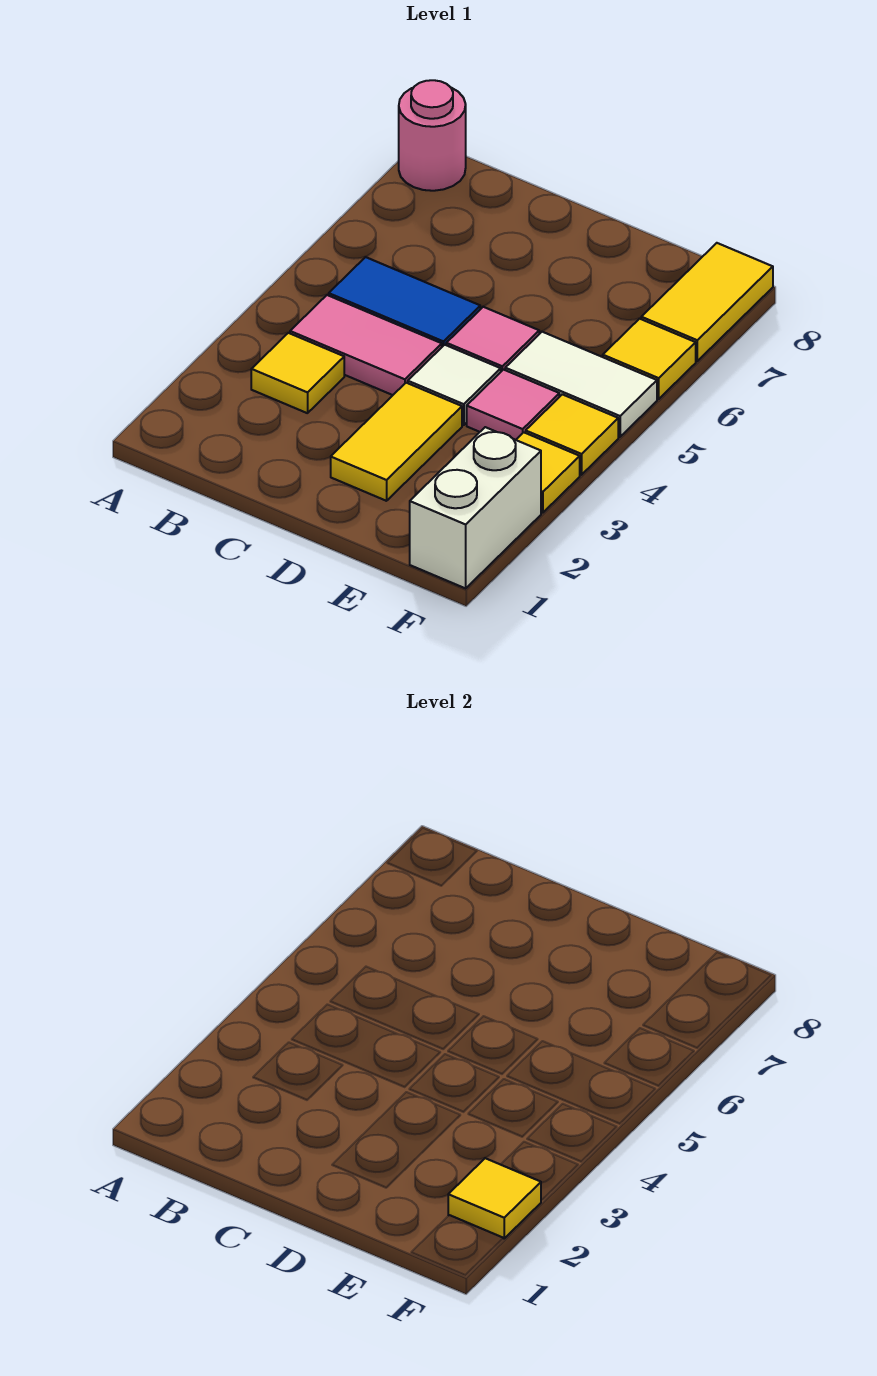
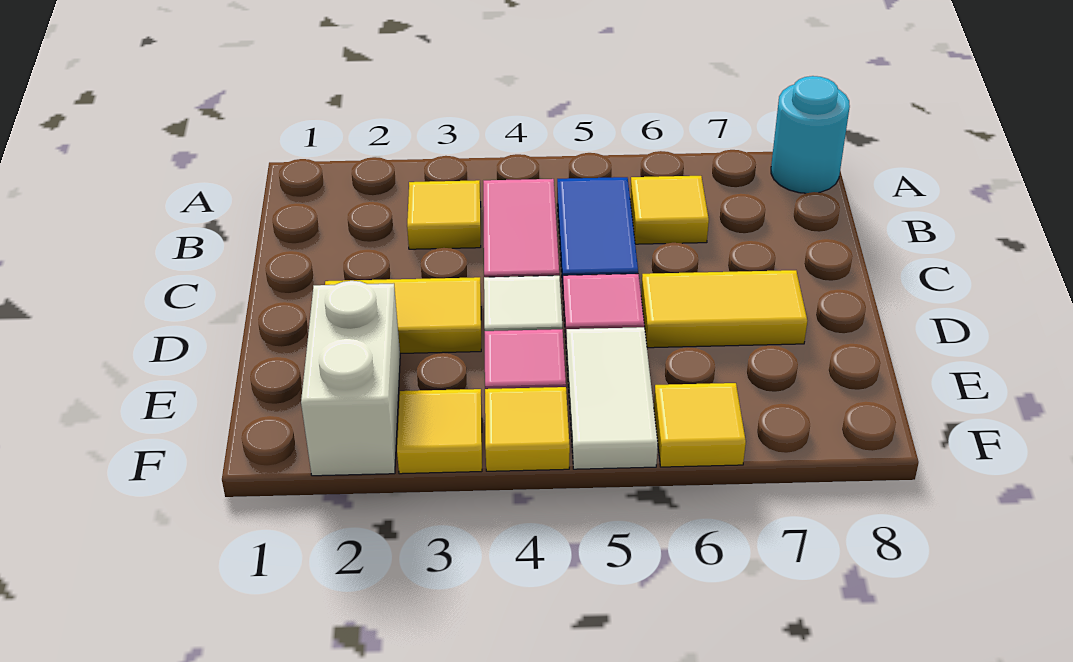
pink round brick A8 level 1 -> cyan round brick A8 level 1
white brick F1:F2 level 1 -> white brick E2:F2 level 1
yellow tile F2 level 2 -> yellow tile B6 level 1
yellow tile F7:F8 level 1 -> yellow tile D6:D7 level 1

